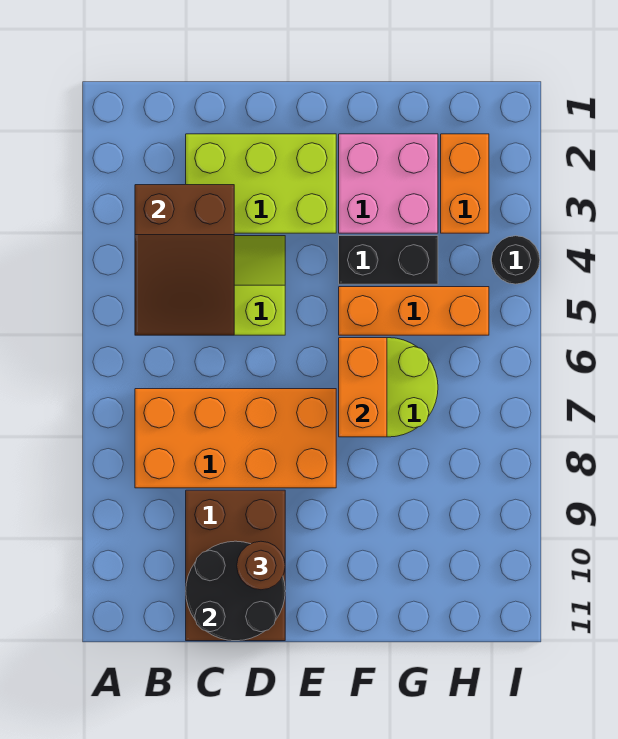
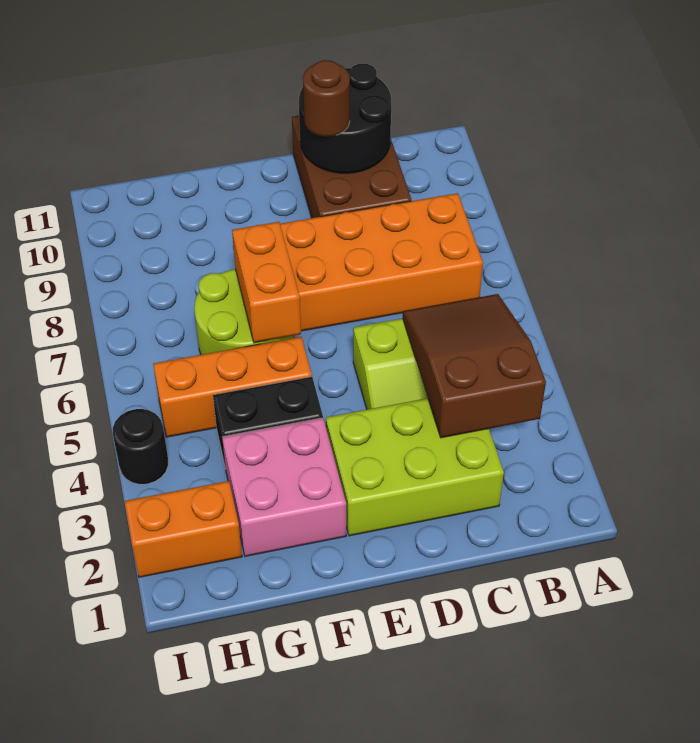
orange brick H2:H3 level 1 -> orange brick H2:I2 level 1

